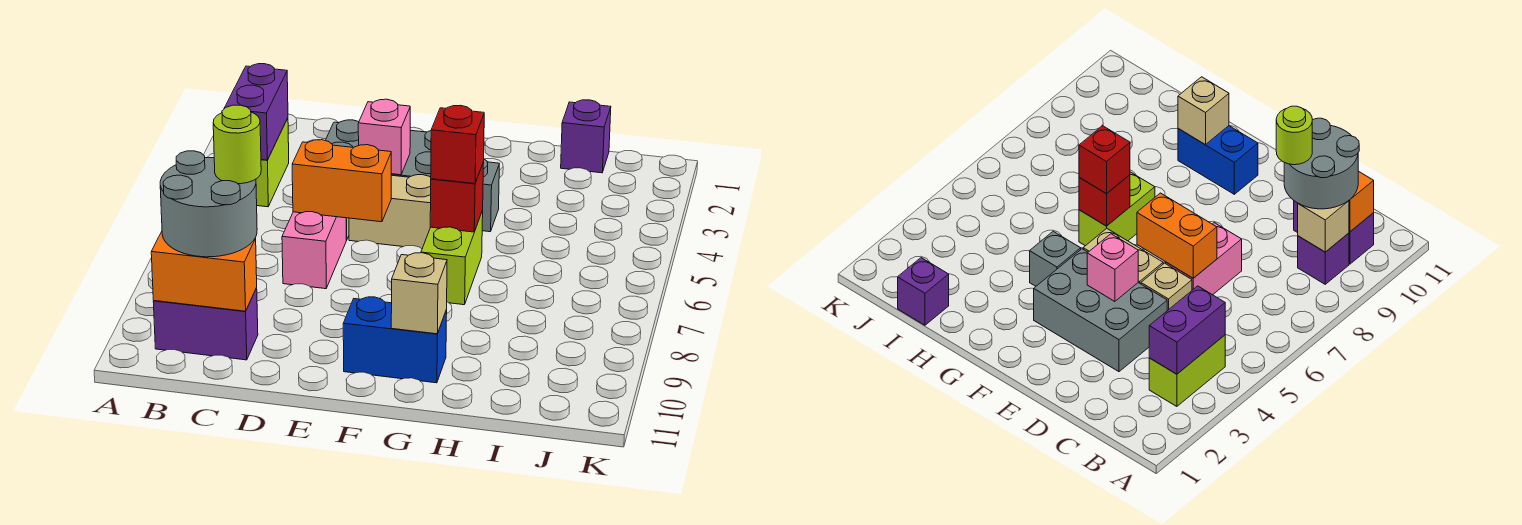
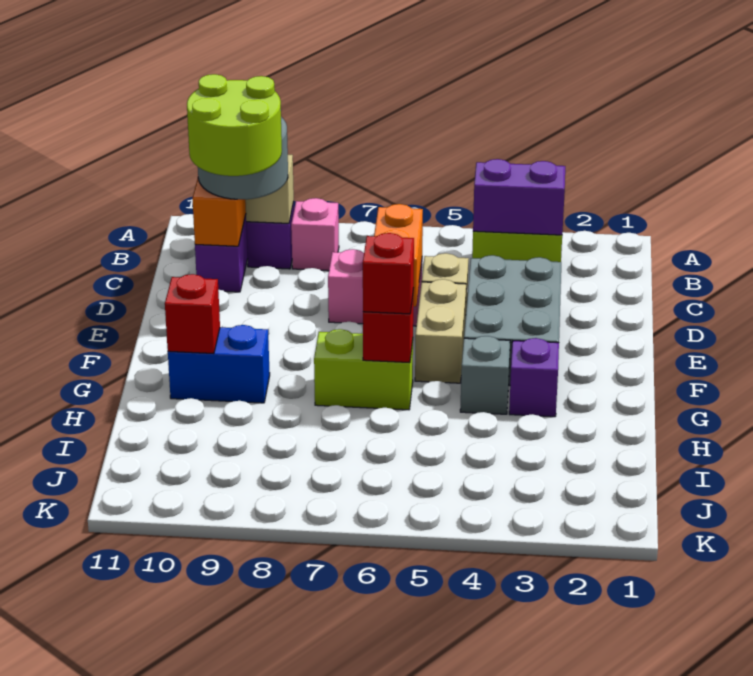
lime round brick C9 level 4 -> lime round brick C9:D10 level 4
pink brick E4 level 2 -> pink brick B8 level 1
blue brick F10:G10 level 1 -> blue brick G9:G10 level 1
tan brick G10 level 2 -> red brick G10 level 2
purple brick I1 level 1 -> purple brick G3 level 1

